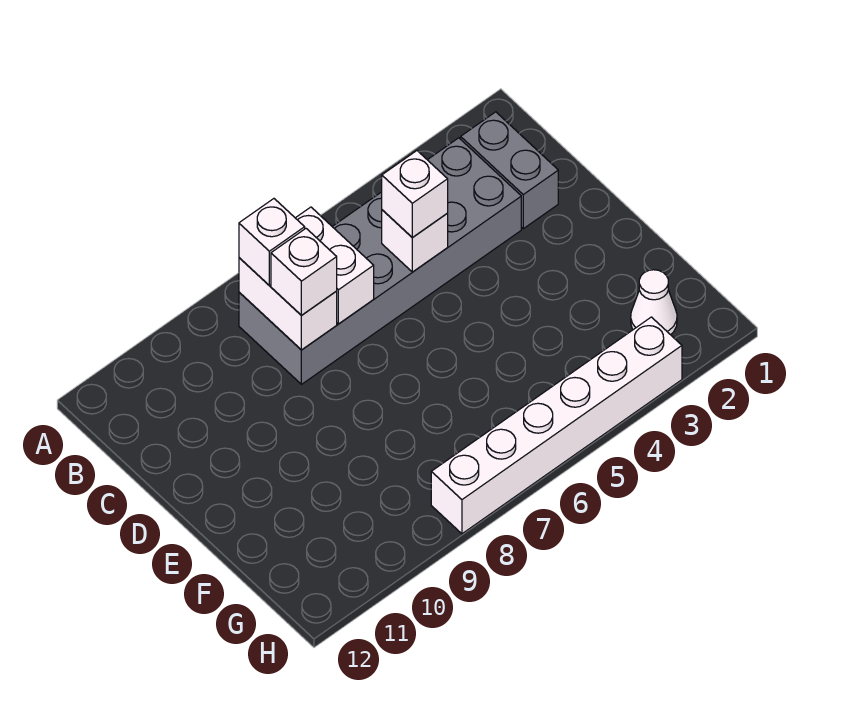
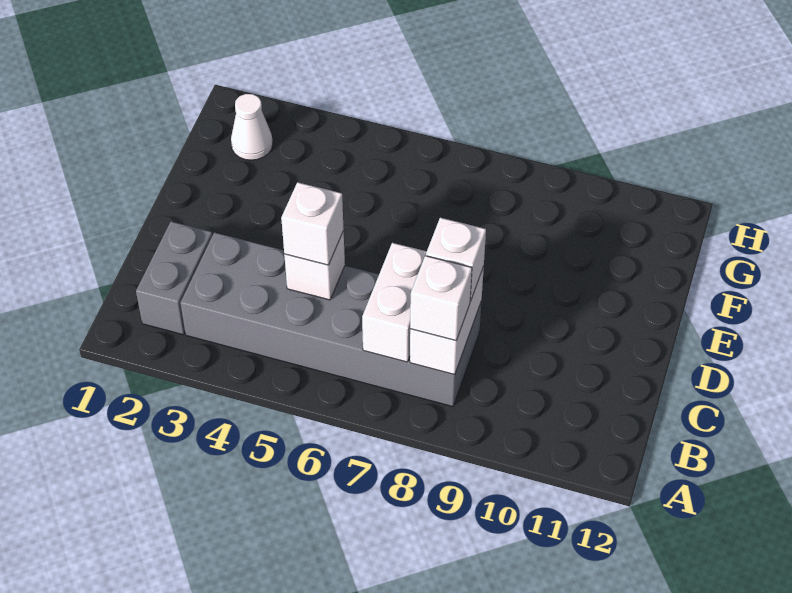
white brick H3:H8 level 1 -> none

